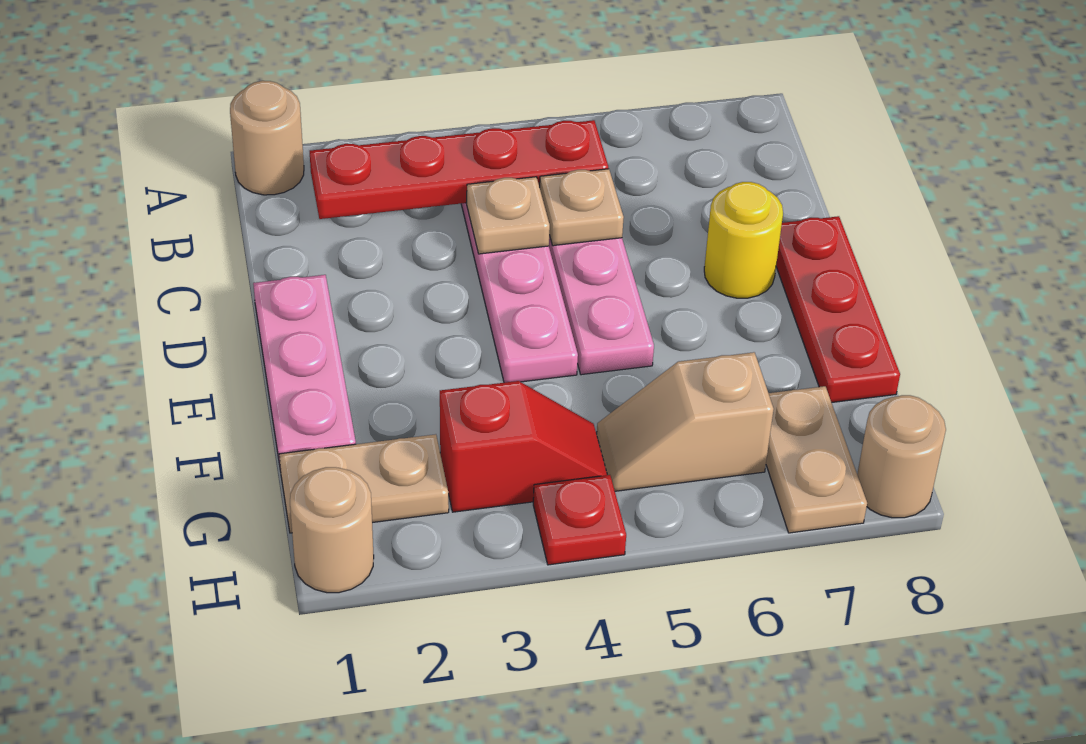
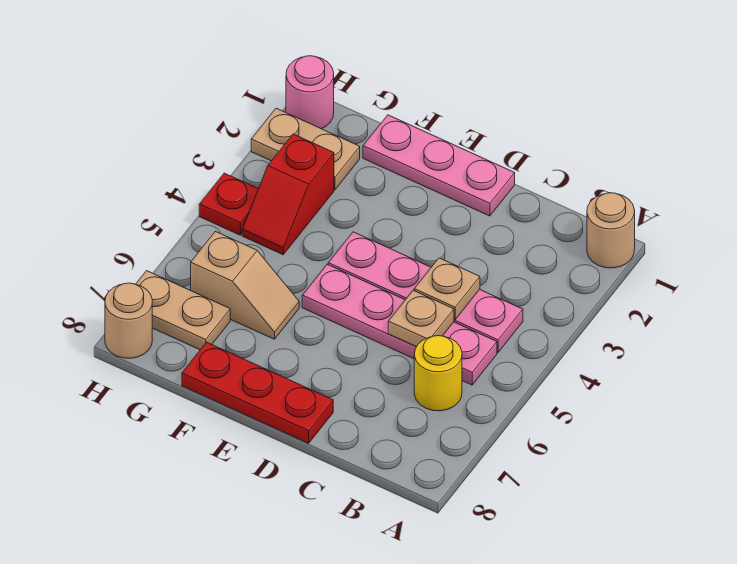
red plate B2:B5 level 2 -> none
yellow round brick D7 level 1 -> yellow round brick B6 level 1
tan plate G1:G2 level 1 -> tan plate G2:H2 level 1
tan slope G5:G6 level 1 top 6 -> tan slope F6:G6 level 1 top G
tan round brick H1 level 1 -> pink round brick H1 level 1

